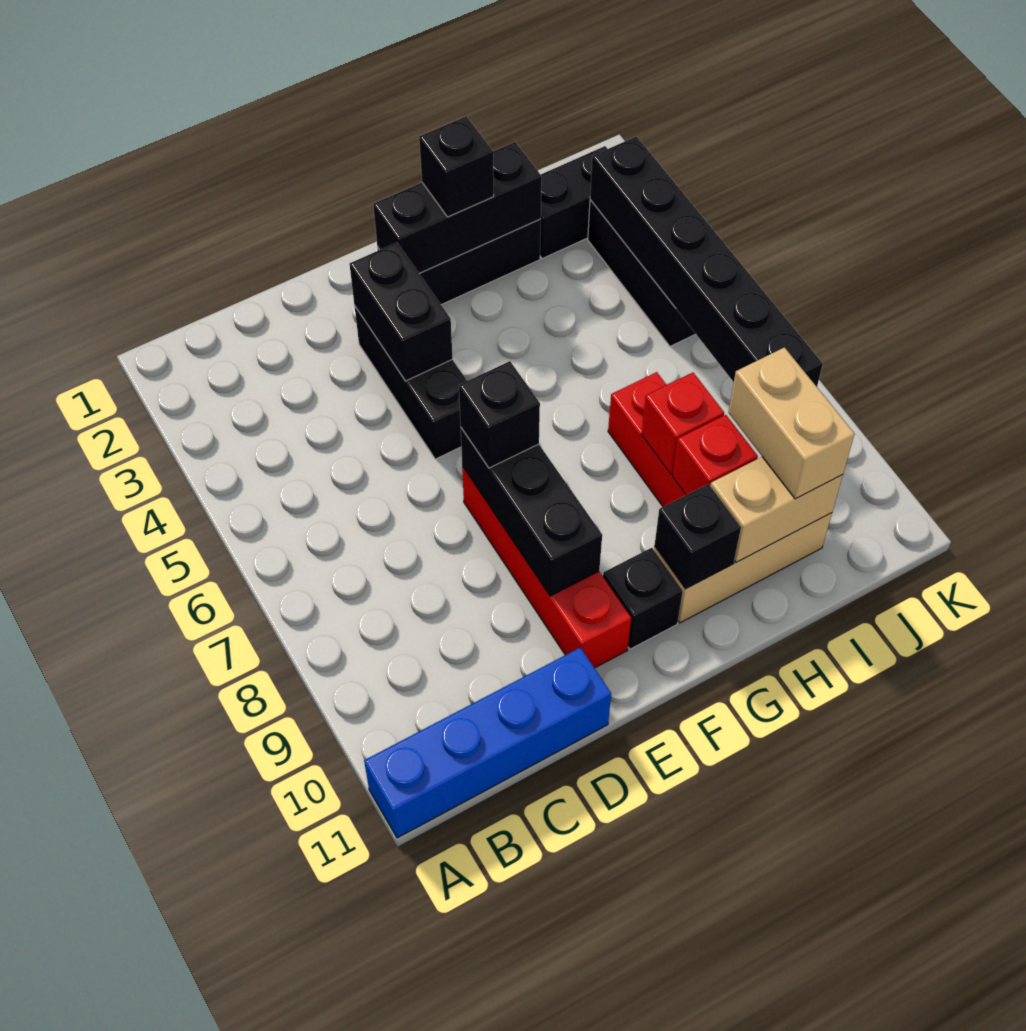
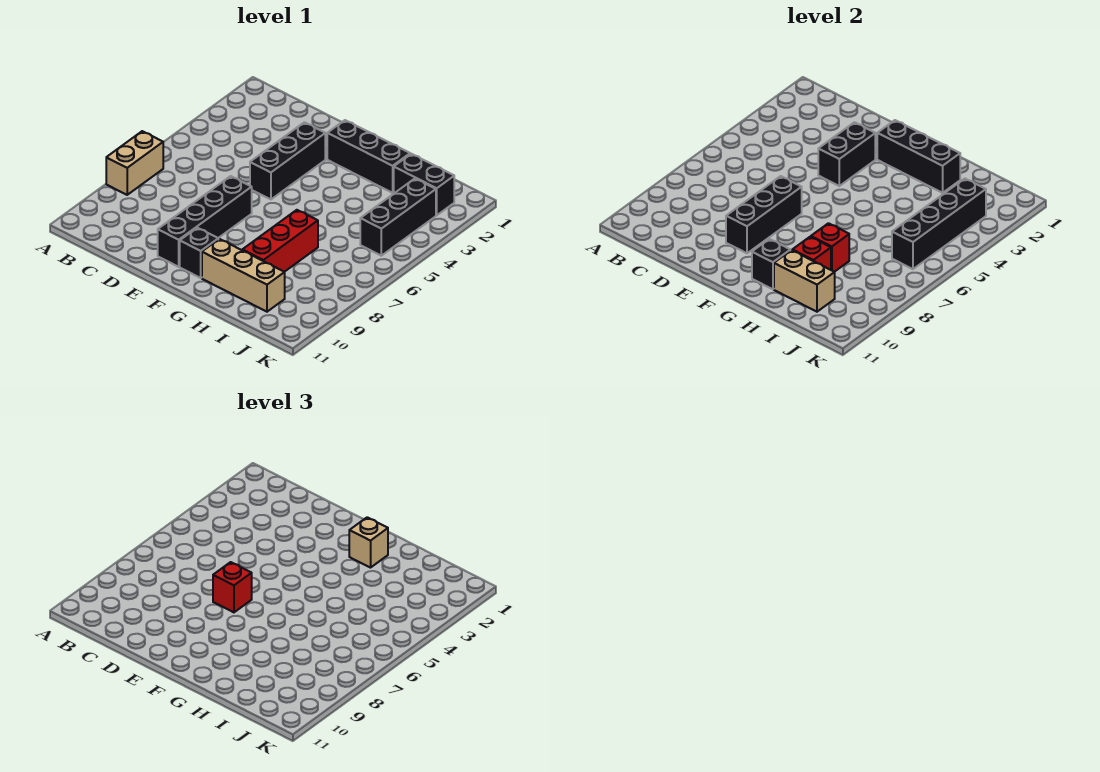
blue brick A11:D11 level 1 -> none
red brick E7:E10 level 1 -> black brick E7:E10 level 1
black brick E7 level 3 -> red brick E7 level 3
black brick G2 level 3 -> tan brick G2 level 3
tan brick I9:I10 level 3 -> tan brick A7:A8 level 1
black brick J3:J8 level 2 -> black brick J3:J6 level 2

